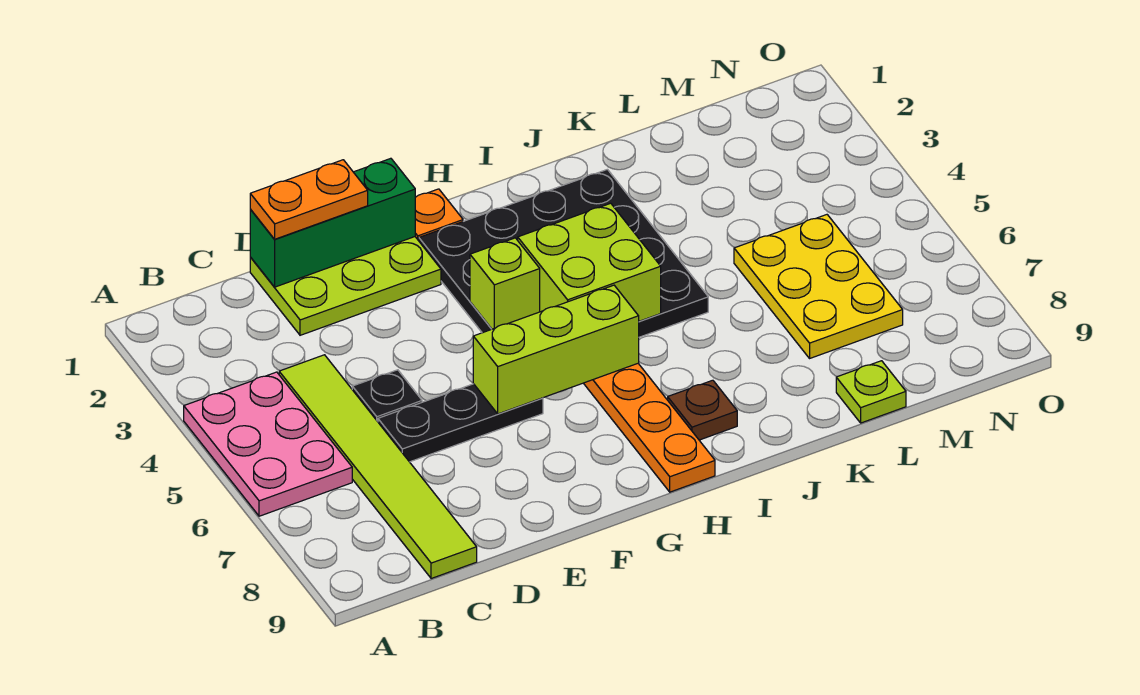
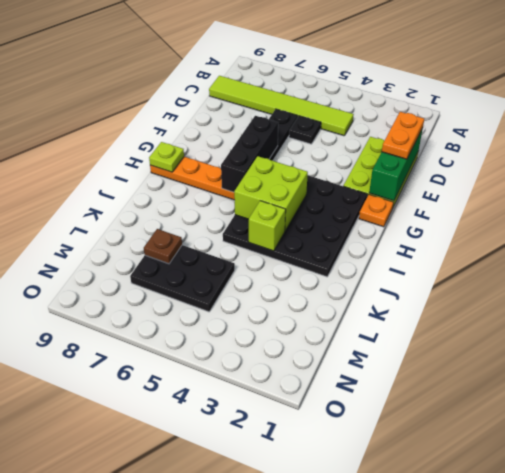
pink plate A4:B6 level 1 -> none
lime brick F6:H6 level 2 -> black brick F6:H6 level 2
lime brick G4 level 2 -> lime brick J4 level 2
brown plate I8 level 1 -> brown plate L7 level 2
yellow plate L5:M7 level 1 -> black plate L5:M7 level 1
lime plate L9 level 1 -> lime plate H9 level 2

